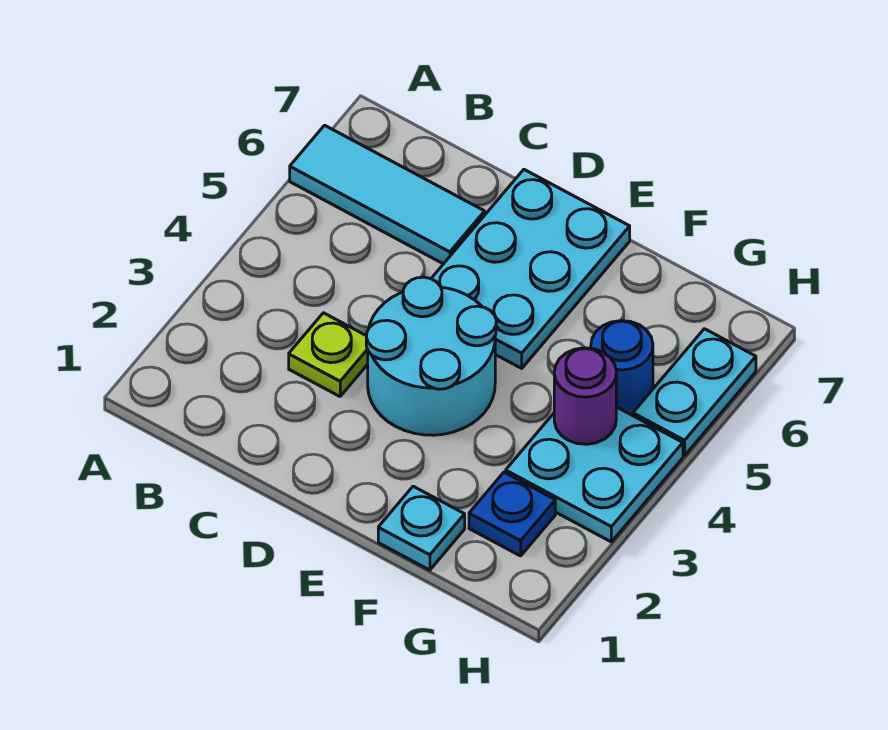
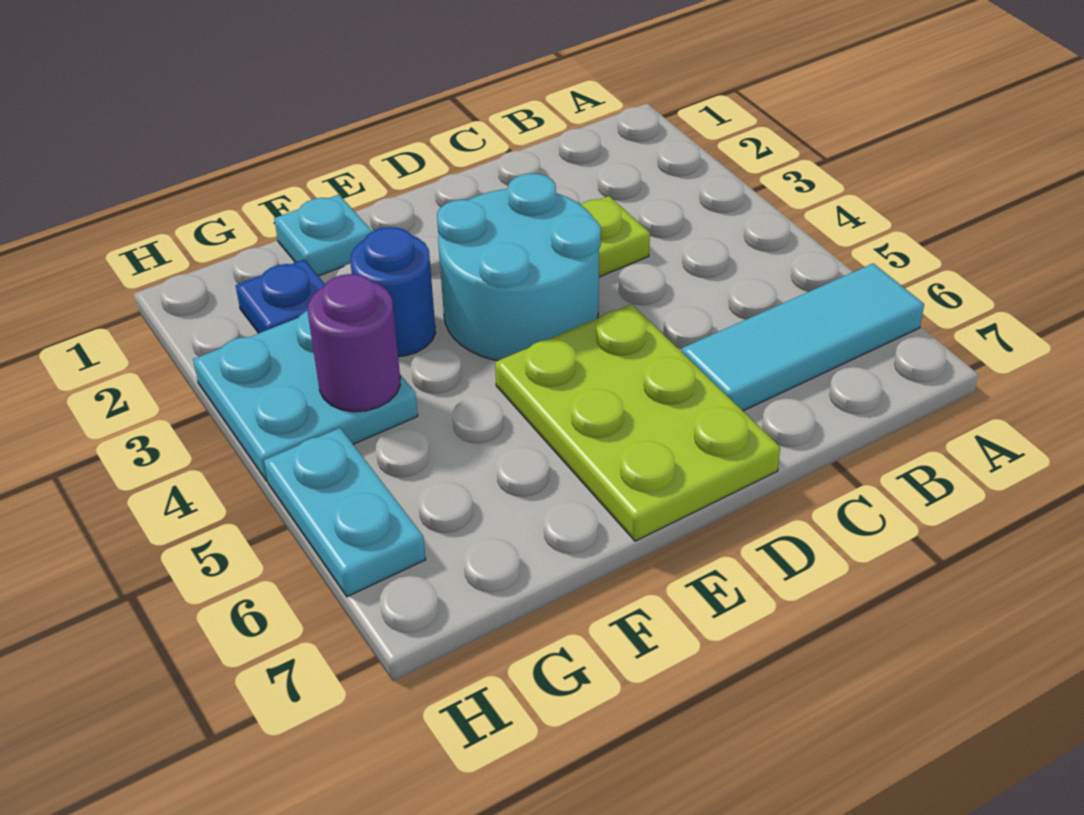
cyan plate D5:E7 level 1 -> lime plate D5:E7 level 1
blue round brick G5 level 1 -> blue round brick F3 level 1

